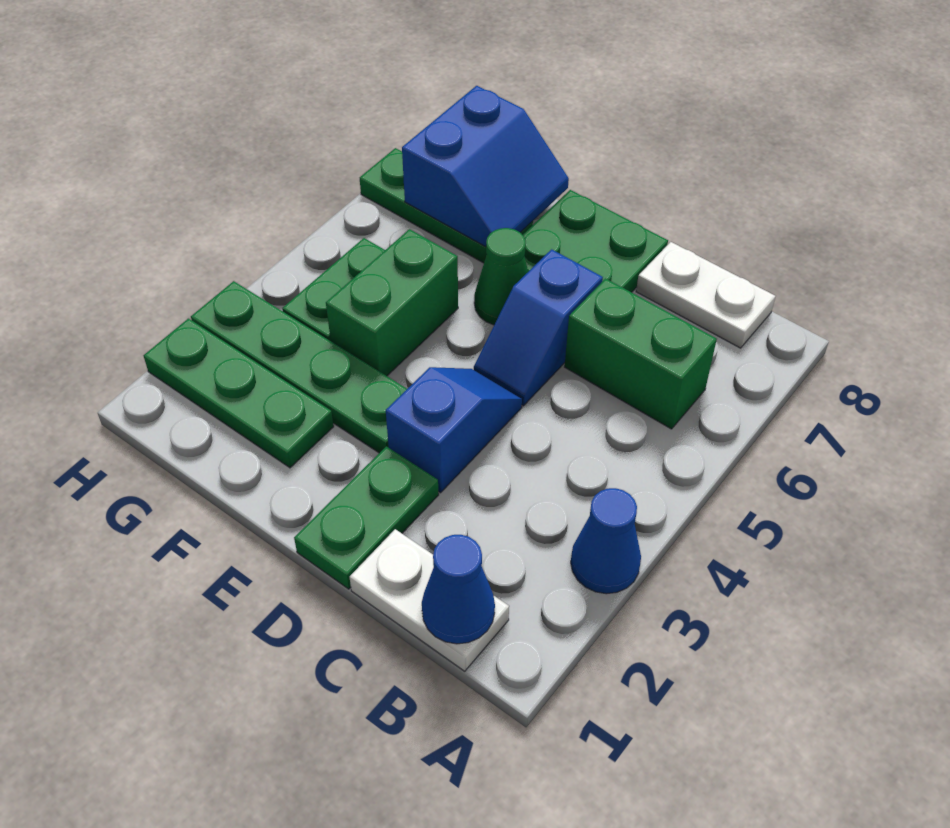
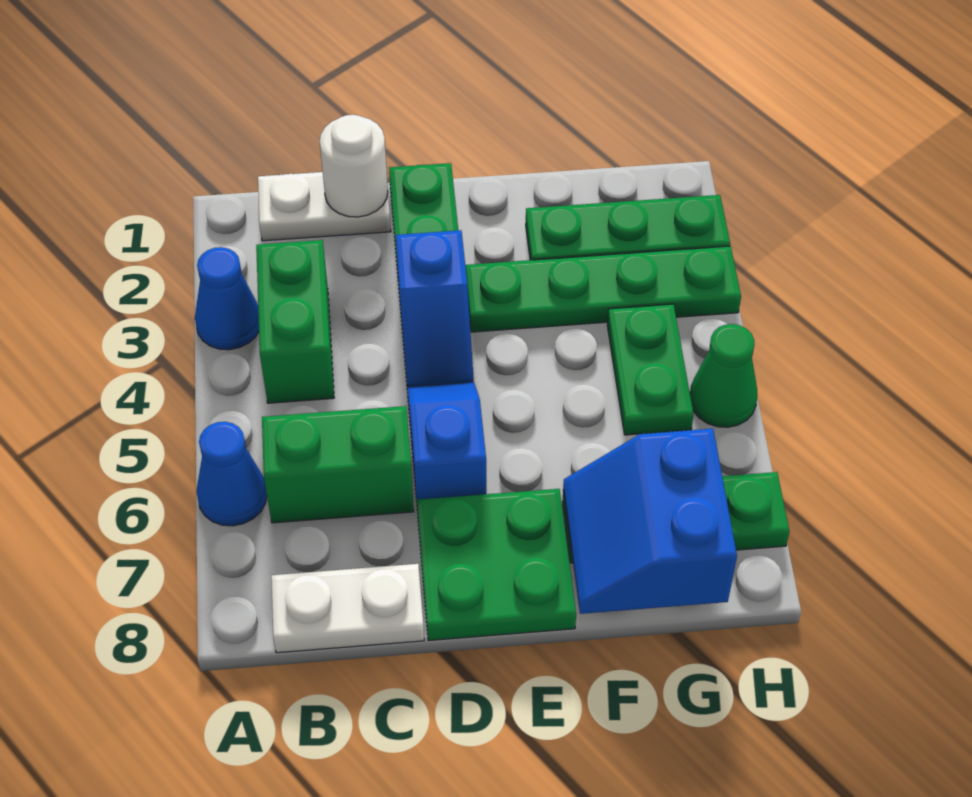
blue cone B1 level 2 -> blue cone A6 level 1
none -> white round brick C1 level 2
green cone E6 level 1 -> green cone H5 level 1
green brick F4:F5 level 1 -> green brick B3:B4 level 1

